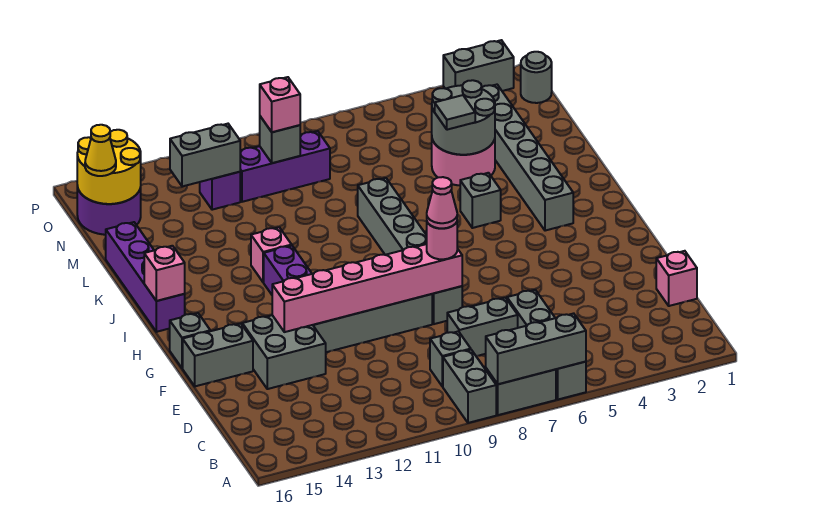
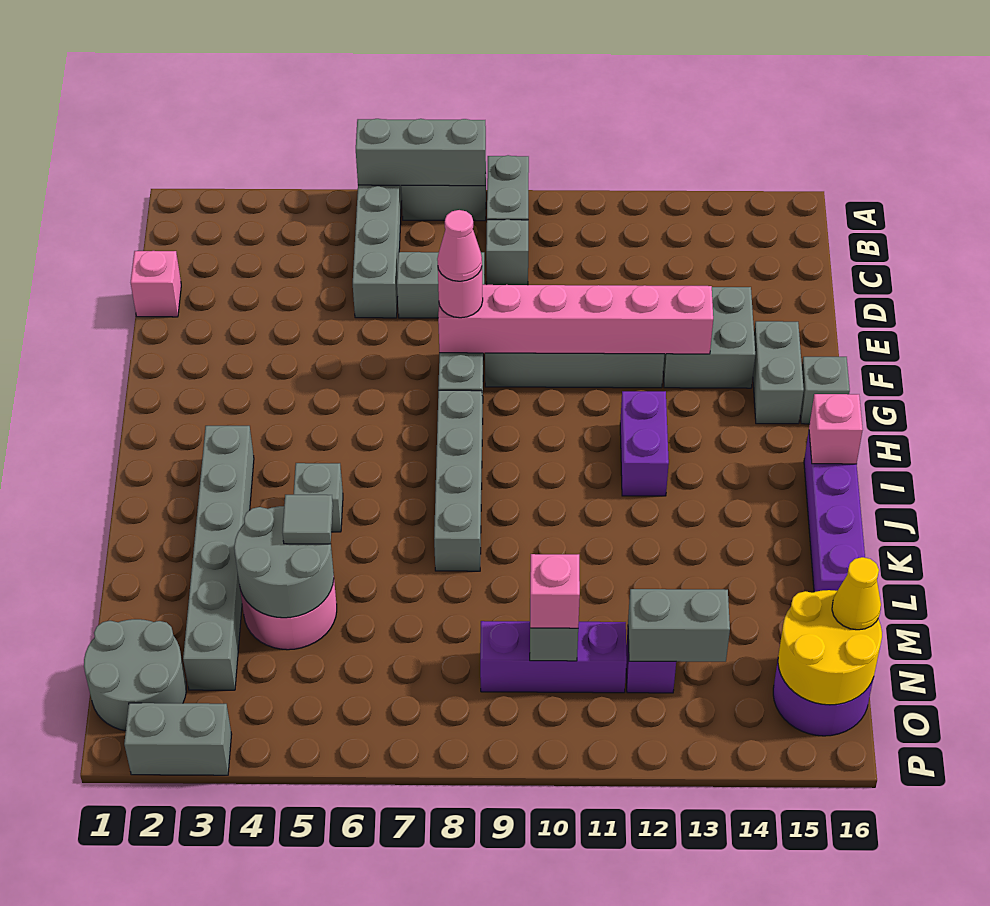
grey brick F15:F16 level 1 -> grey brick F15:G15 level 1
pink brick J12 level 1 -> none
grey round brick O1 level 1 -> grey round brick N1:O2 level 1

